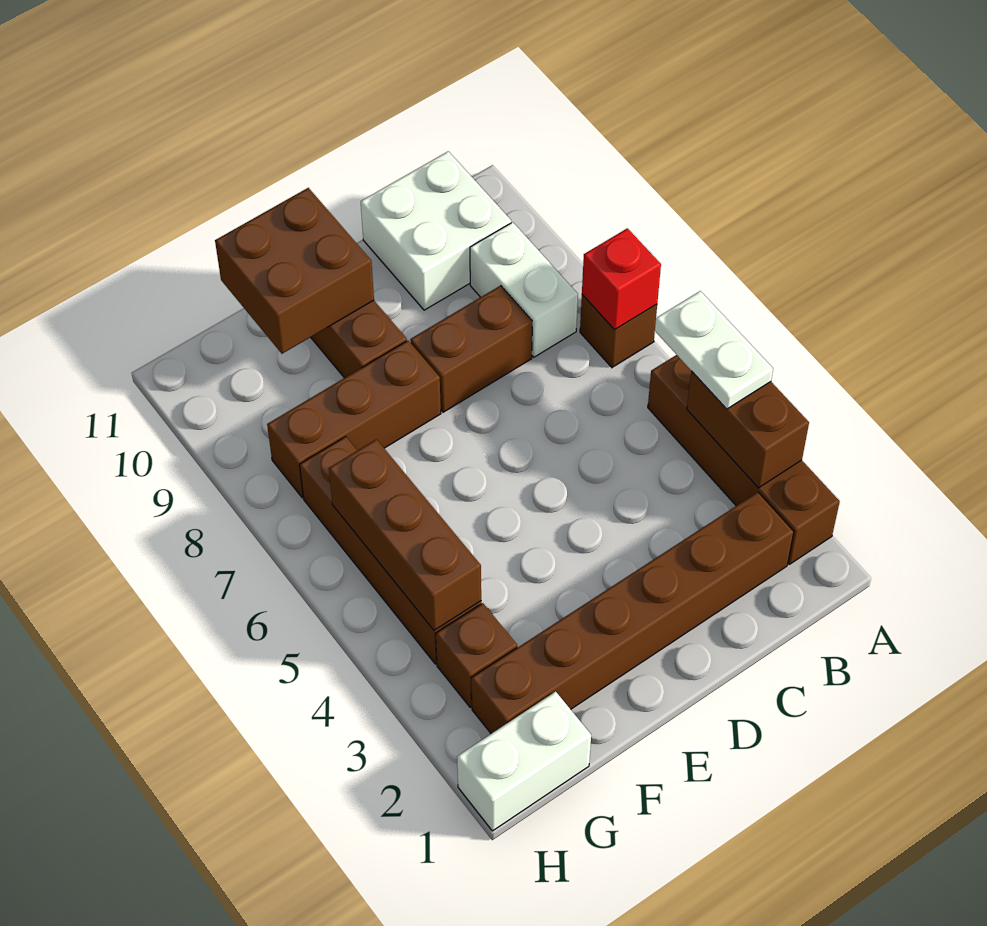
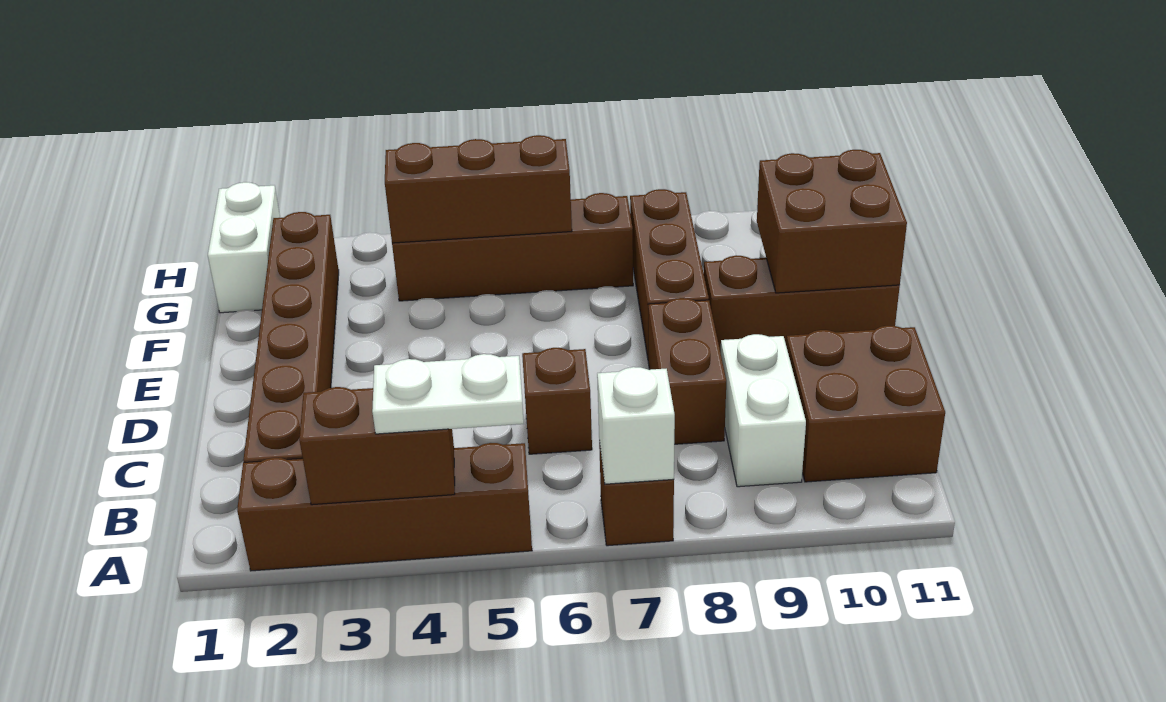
red brick A7 level 2 -> white brick A7 level 2
white brick B8:B9 level 1 -> white brick B9:C9 level 1
white brick B10:C11 level 1 -> brown brick B10:C11 level 1
brown brick G3 level 1 -> brown brick C6 level 1

